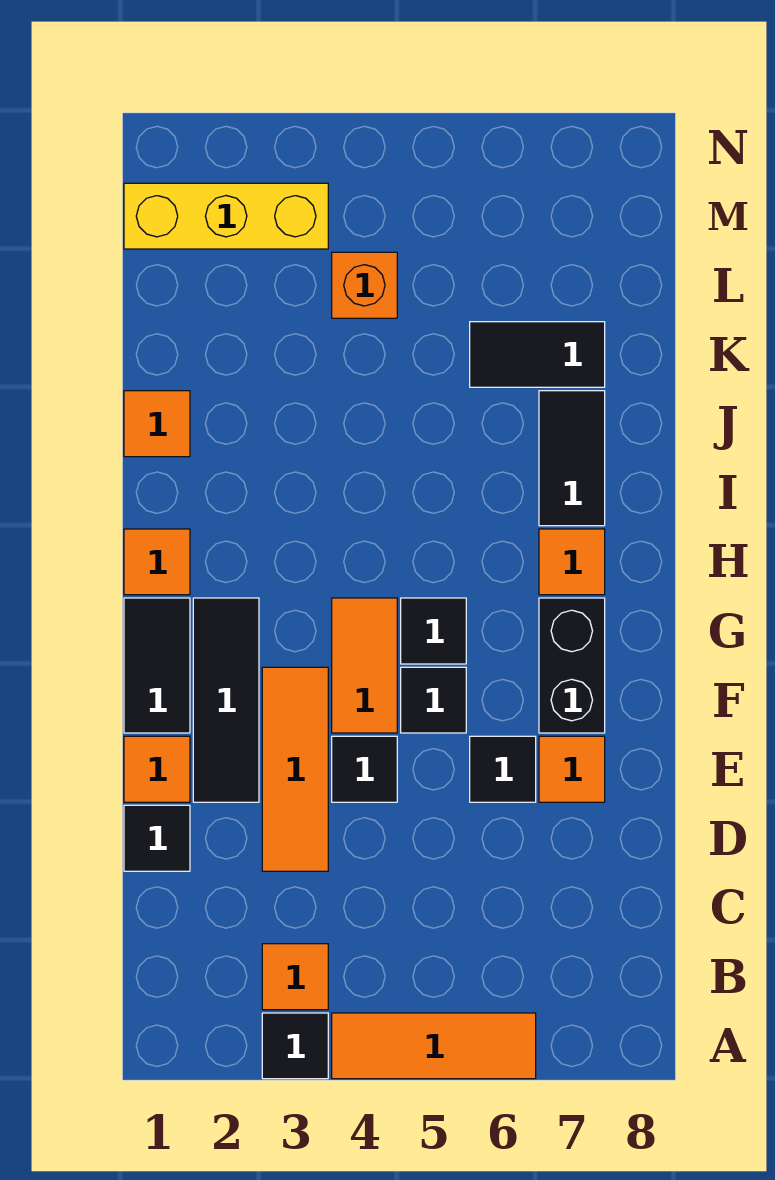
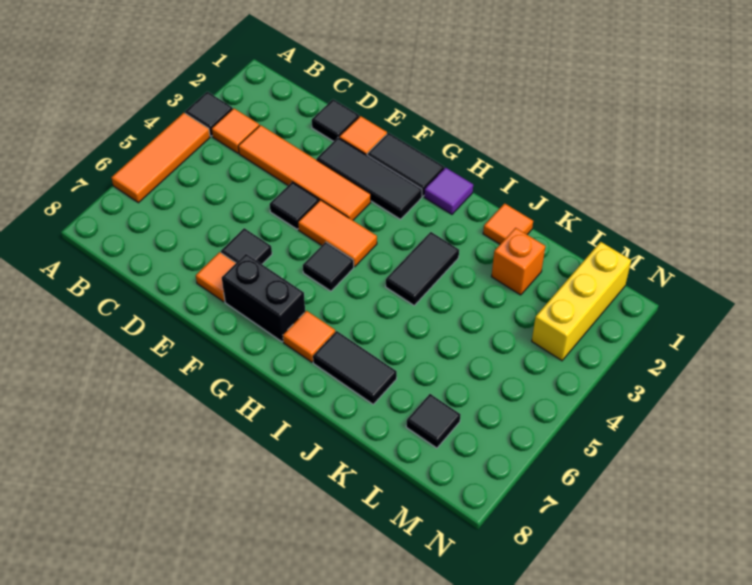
orange tile D3:F3 level 1 -> orange tile C3:F3 level 1
black tile F5 level 1 -> black tile L7 level 1
orange tile H1 level 1 -> purple tile H1 level 1
black tile K6:K7 level 1 -> black tile I3:I4 level 1
orange brick L4 level 1 -> orange brick K2 level 1

